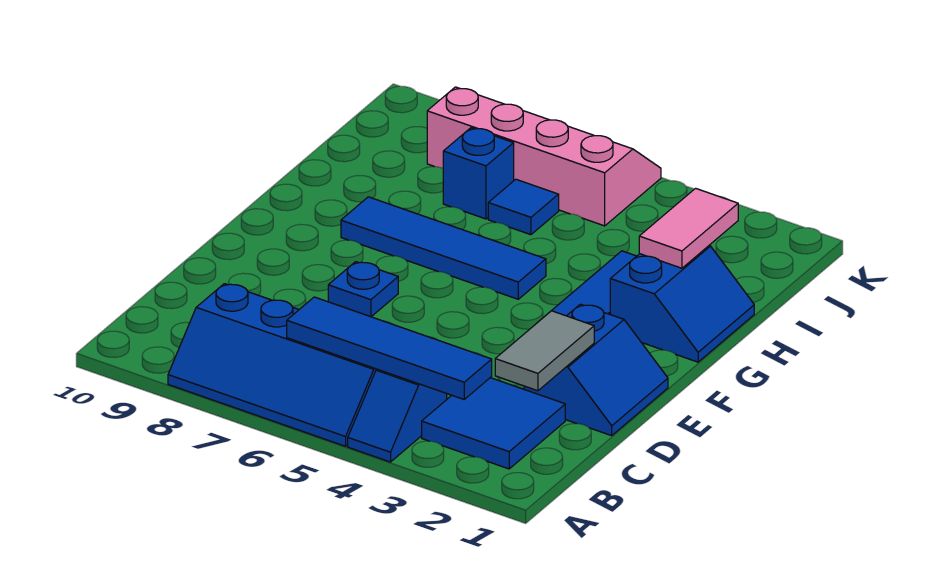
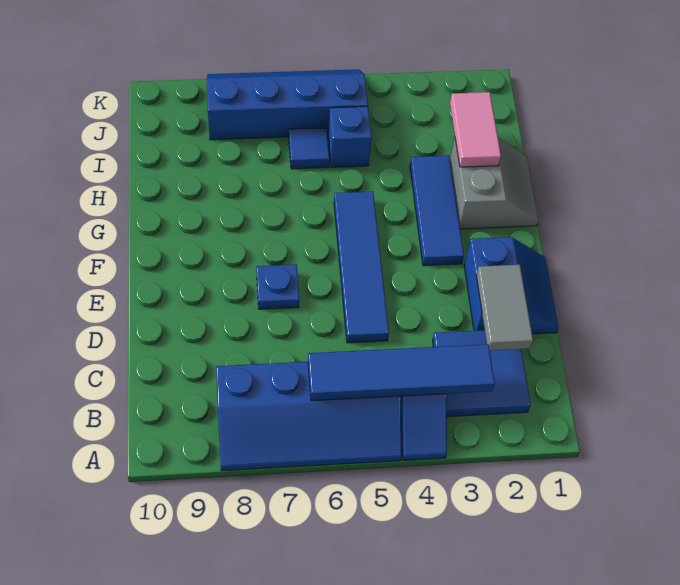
blue slope G1:H2 level 1 top 2 -> grey slope G1:H2 level 1 top 2
blue tile G5:G8 level 1 -> blue tile D5:G5 level 1
blue brick I7 level 1 -> blue brick I5 level 1
pink slope J5:K8 level 1 top J -> blue slope J5:K8 level 1 top J

